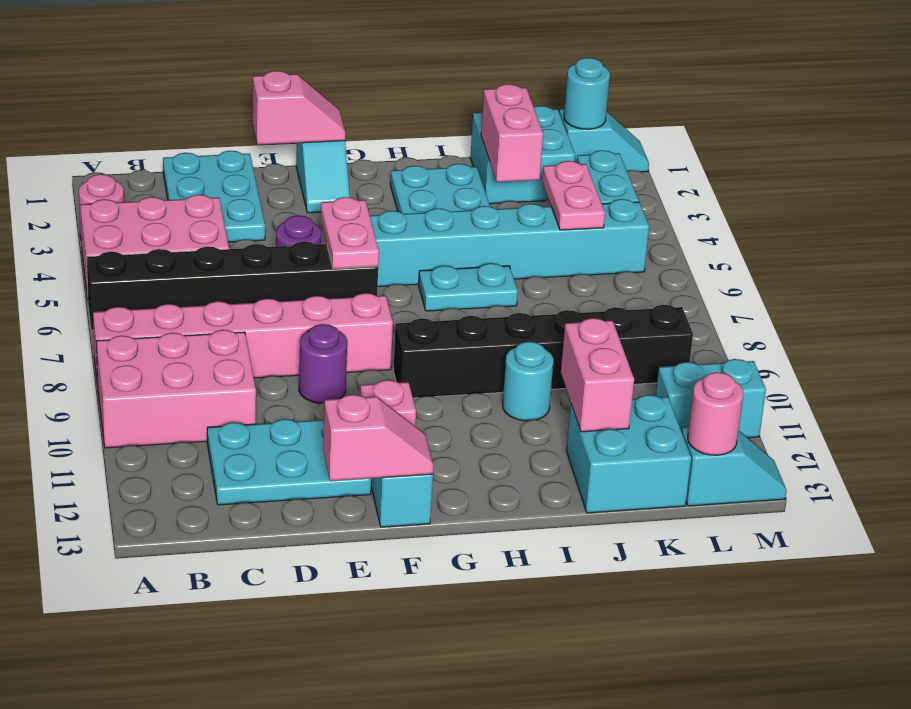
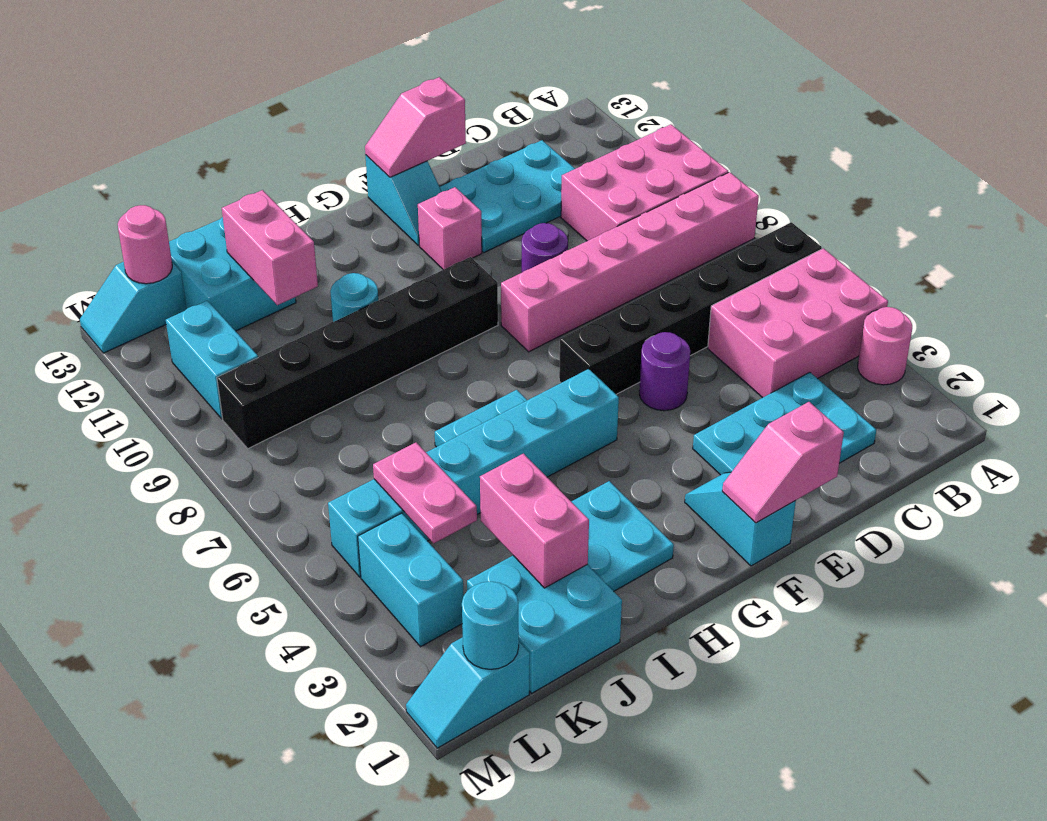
cyan plate C1:D3 level 1 -> cyan plate C2:E3 level 1
pink plate F5:F6 level 2 -> none
cyan brick L11:M11 level 1 -> cyan brick L10:L11 level 1

